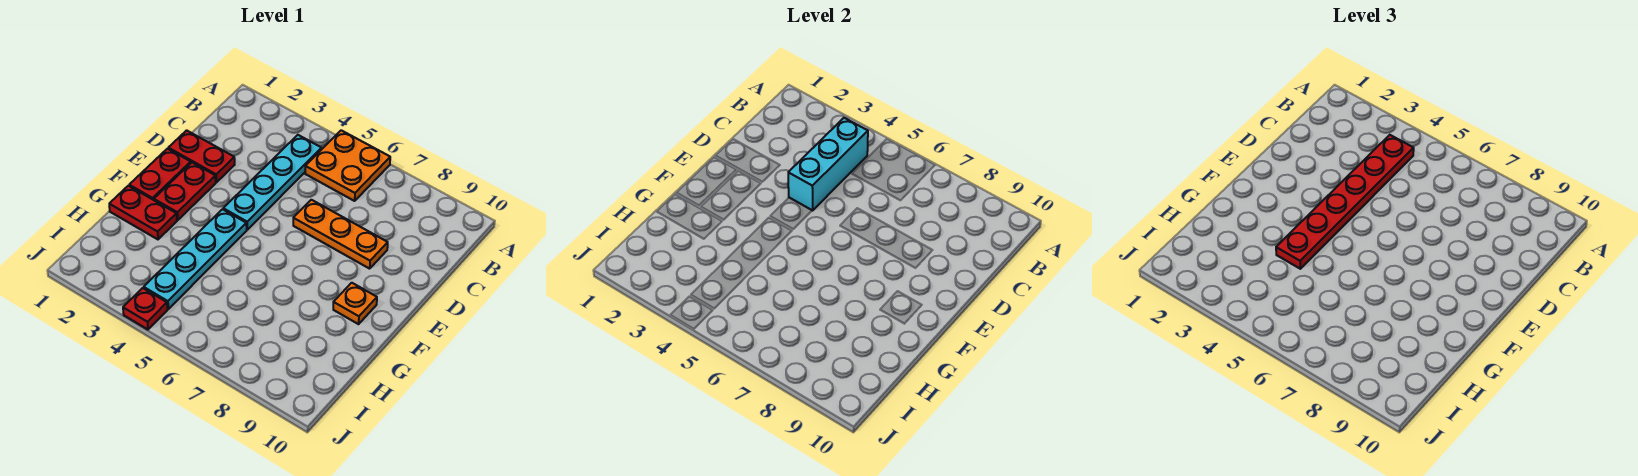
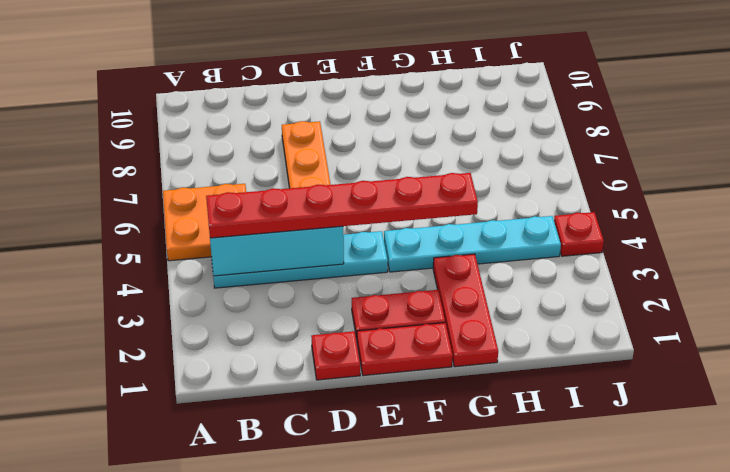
red plate D1:D2 level 1 -> red plate D1 level 1
orange plate F9 level 1 -> none
red plate G1:G2 level 1 -> red plate G1:G3 level 1

